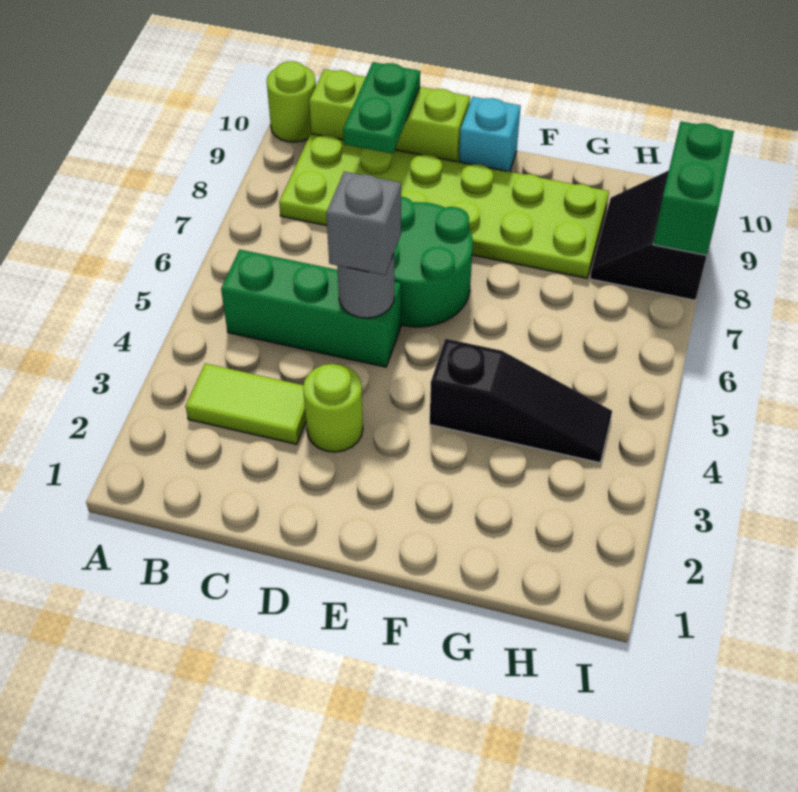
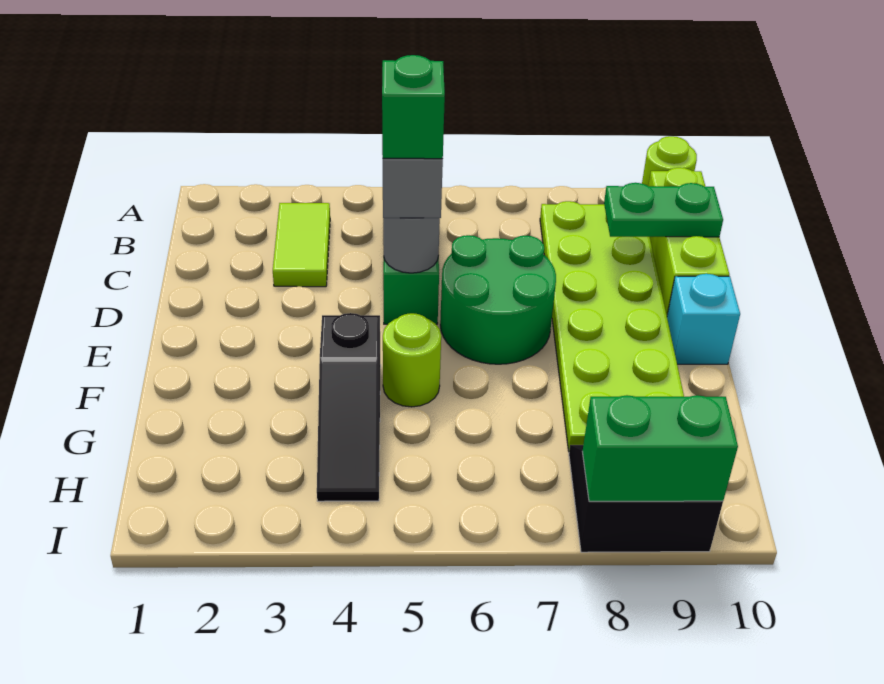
lime round brick D3 level 1 -> lime round brick F5 level 1
none -> green brick D5 level 4

